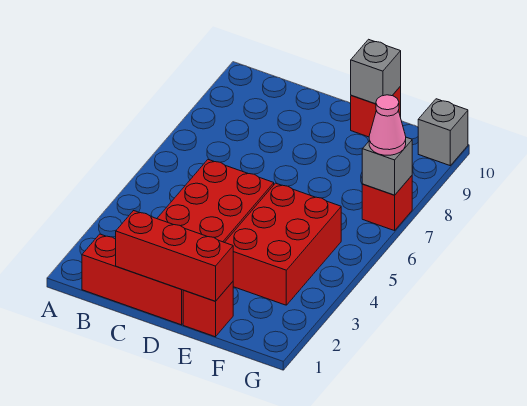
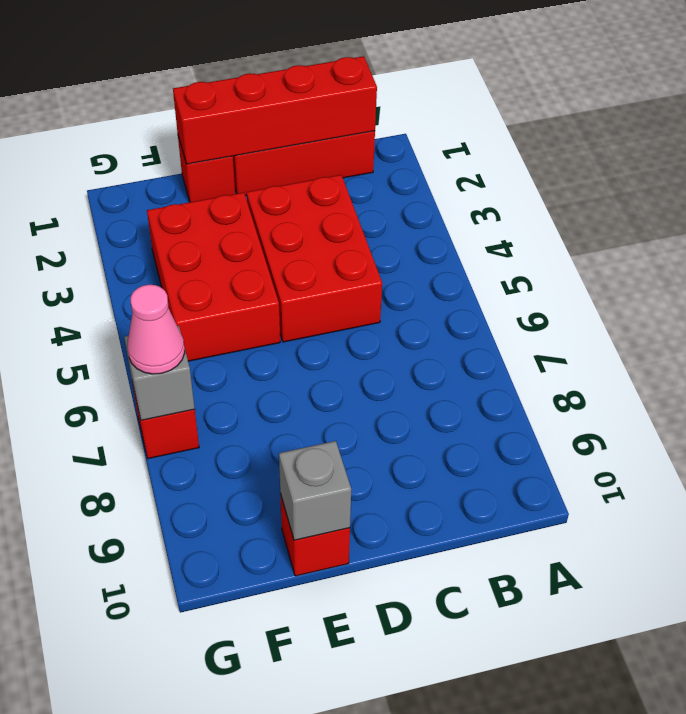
red brick C1:E1 level 2 -> red brick B1:E1 level 2
grey brick G10 level 1 -> none

